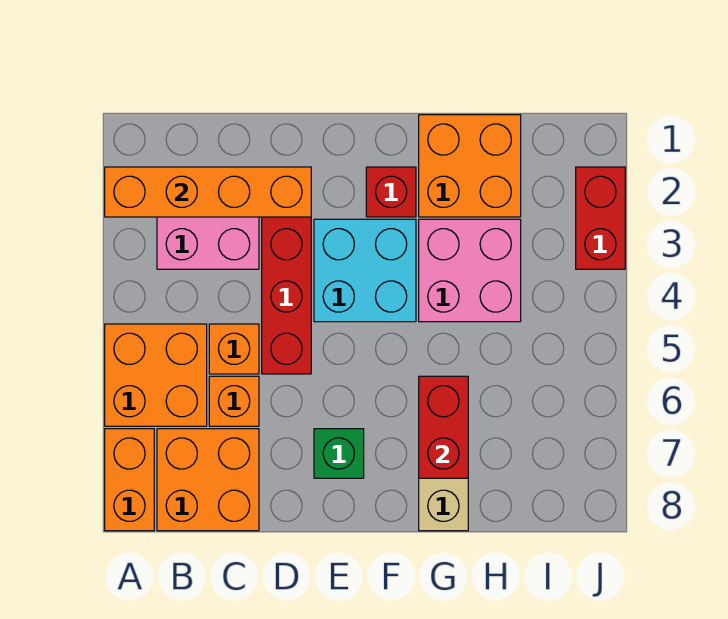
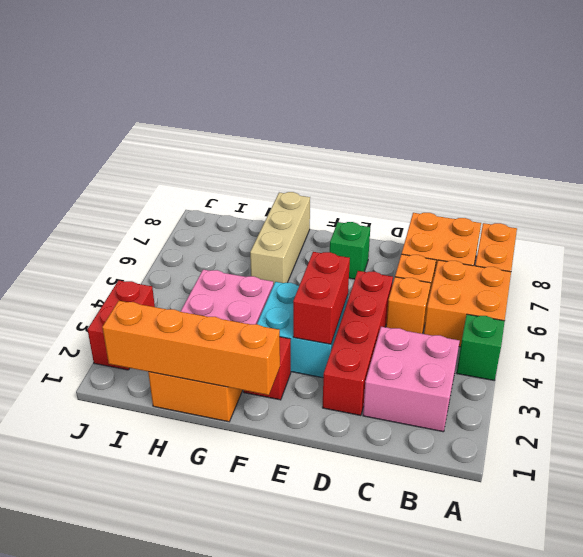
orange brick A2:D2 level 2 -> orange brick F1:I1 level 2
none -> green brick A4 level 1
red brick G6:G7 level 2 -> red brick E3:E4 level 2

